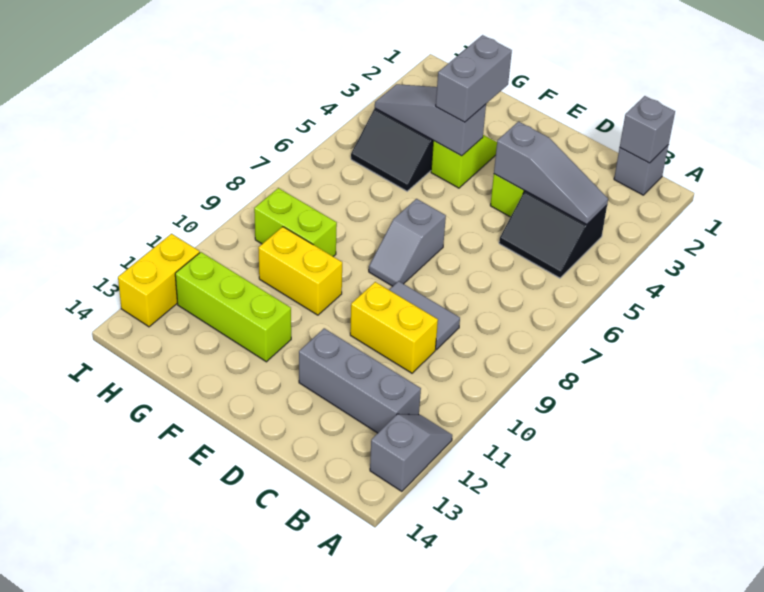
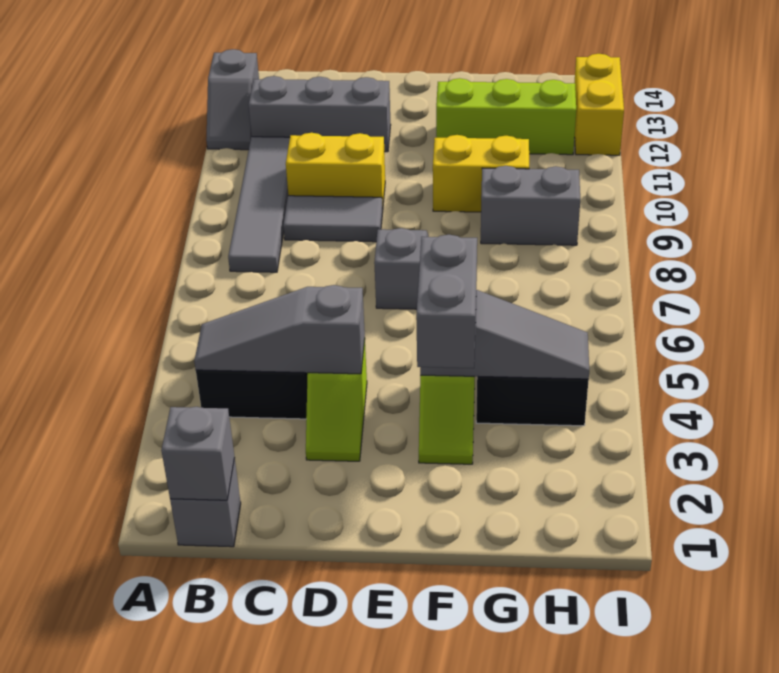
none -> grey tile B8:B11 level 1
lime brick G9:H9 level 1 -> grey brick G9:H9 level 1

